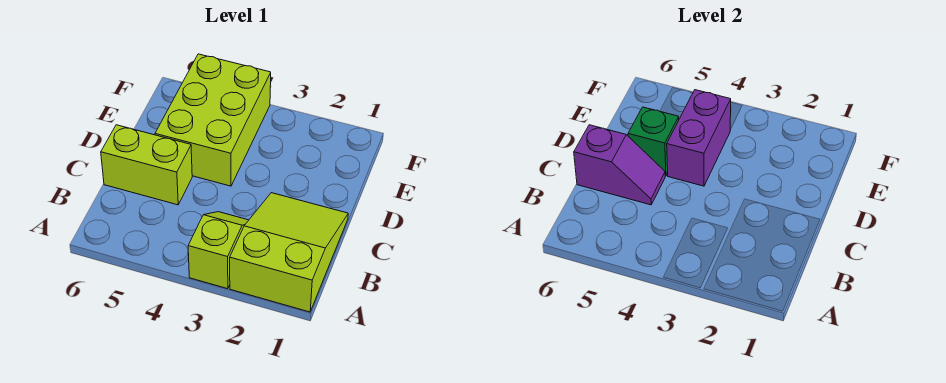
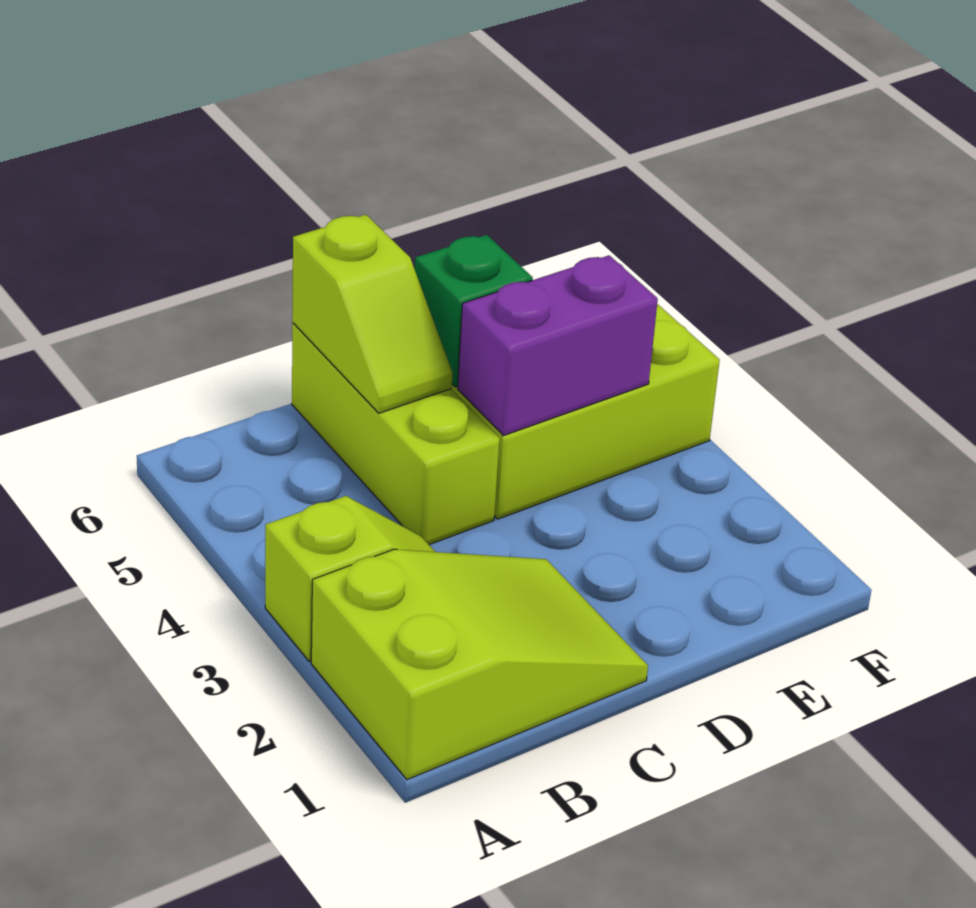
lime brick C5:C6 level 1 -> lime brick C4:C6 level 1
purple slope C5:C6 level 2 top 6 -> lime slope C5:C6 level 2 top 6

